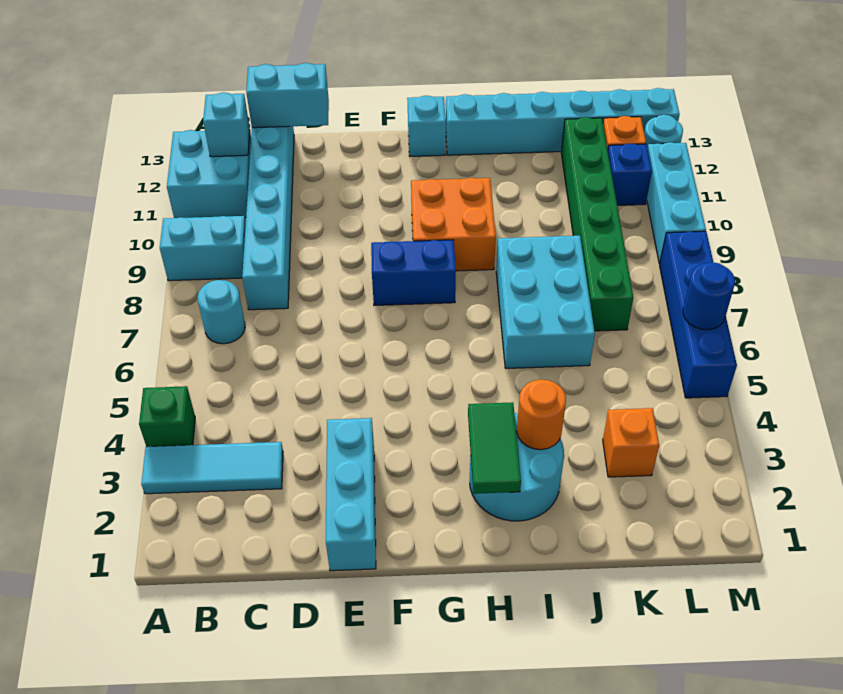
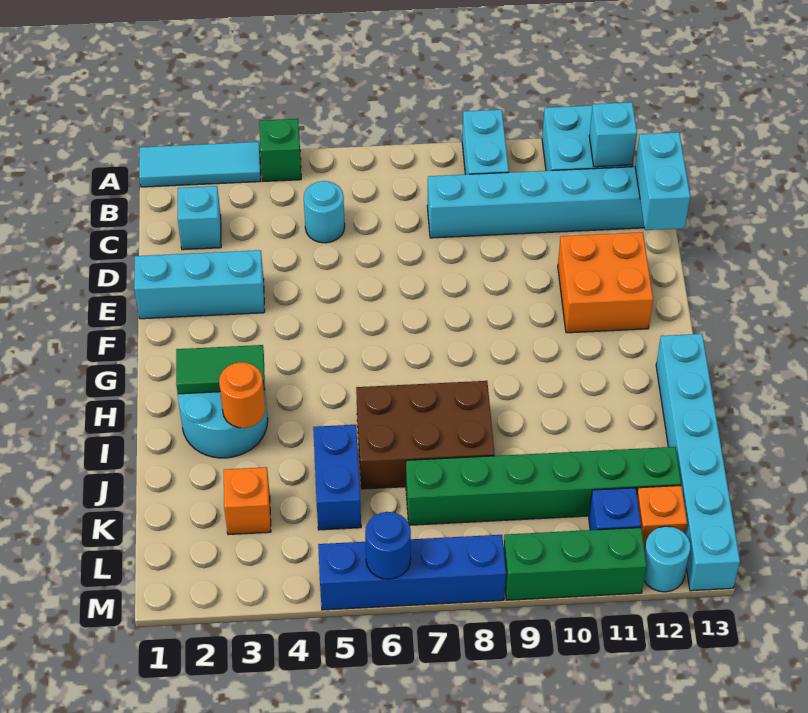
cyan tile A3:C3 level 1 -> cyan tile A1:A3 level 1
cyan round brick B7 level 1 -> cyan round brick C5 level 1
blue brick F8:G8 level 1 -> blue brick J5:K5 level 1
orange brick G9:H10 level 1 -> orange brick E11:F12 level 1
cyan brick G13 level 1 -> cyan brick C2 level 1
cyan brick I6:J8 level 1 -> brown brick I6:J8 level 1
cyan brick M9:M11 level 1 -> green brick M9:M11 level 1

